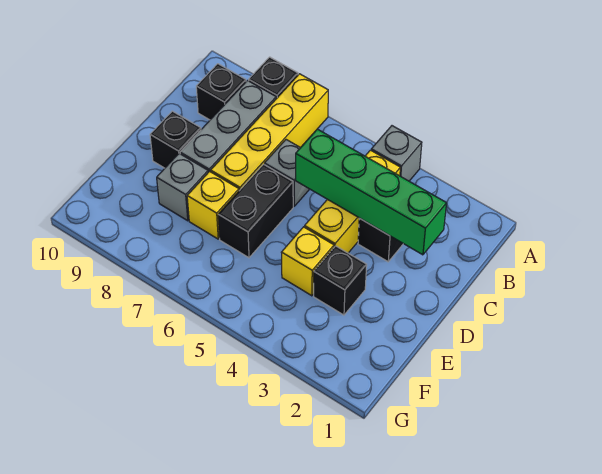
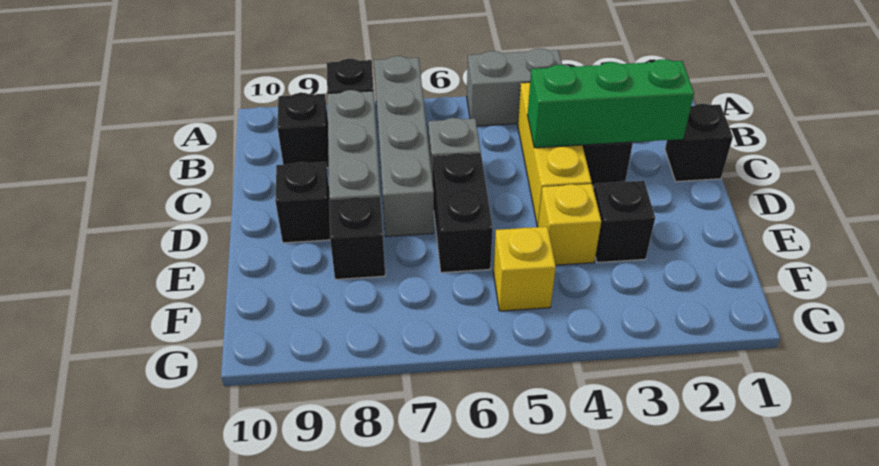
grey brick A4 level 1 -> grey brick A4:A5 level 1
yellow brick A7:D7 level 1 -> grey brick A7:D7 level 1
none -> black brick C1 level 1
green brick C2:C5 level 2 -> green brick C2:C4 level 2
yellow brick E7 level 1 -> yellow brick F5 level 1
grey brick E8 level 1 -> black brick E8 level 1

